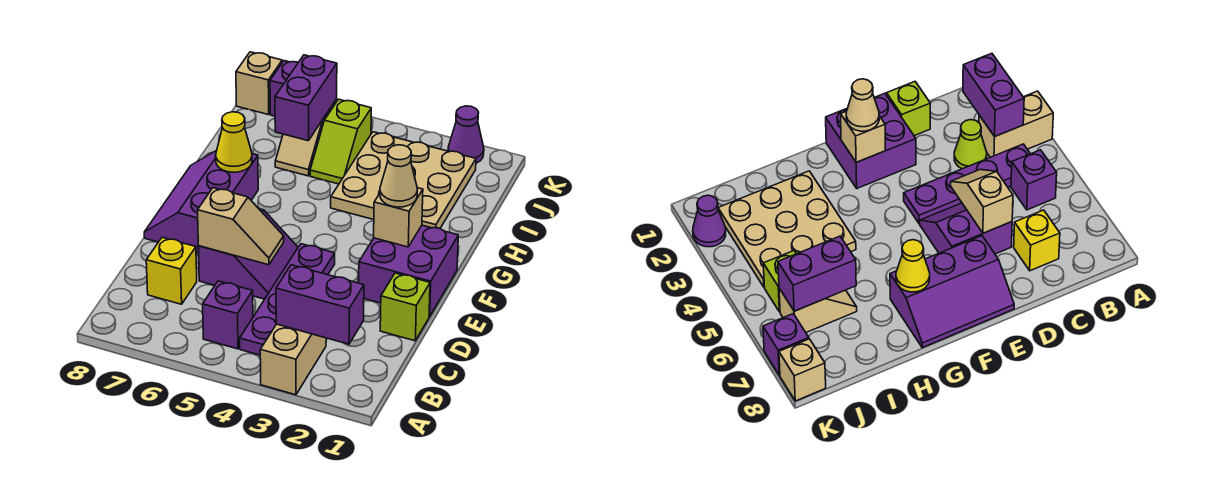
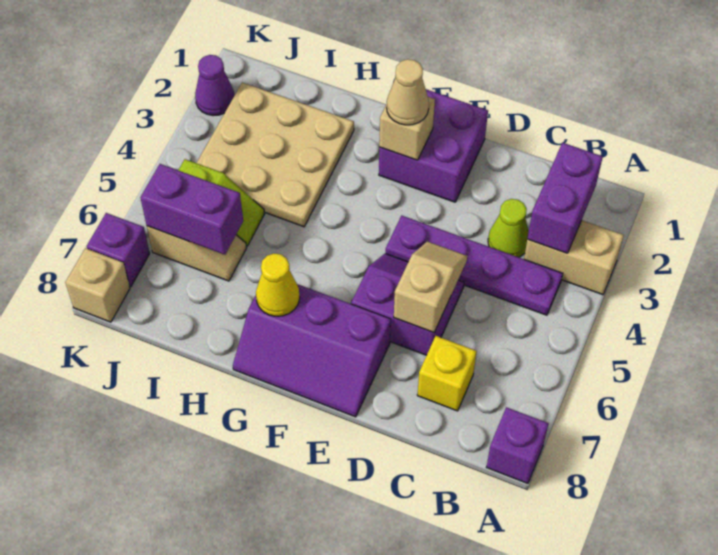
purple brick B5 level 1 -> purple brick A8 level 1
lime brick D1 level 1 -> none

